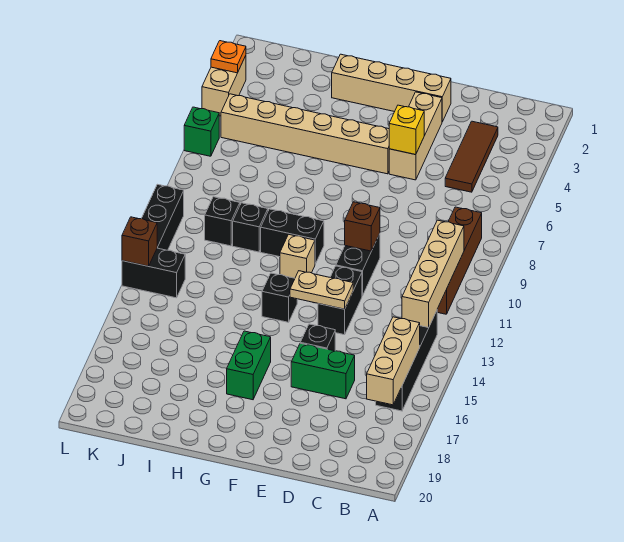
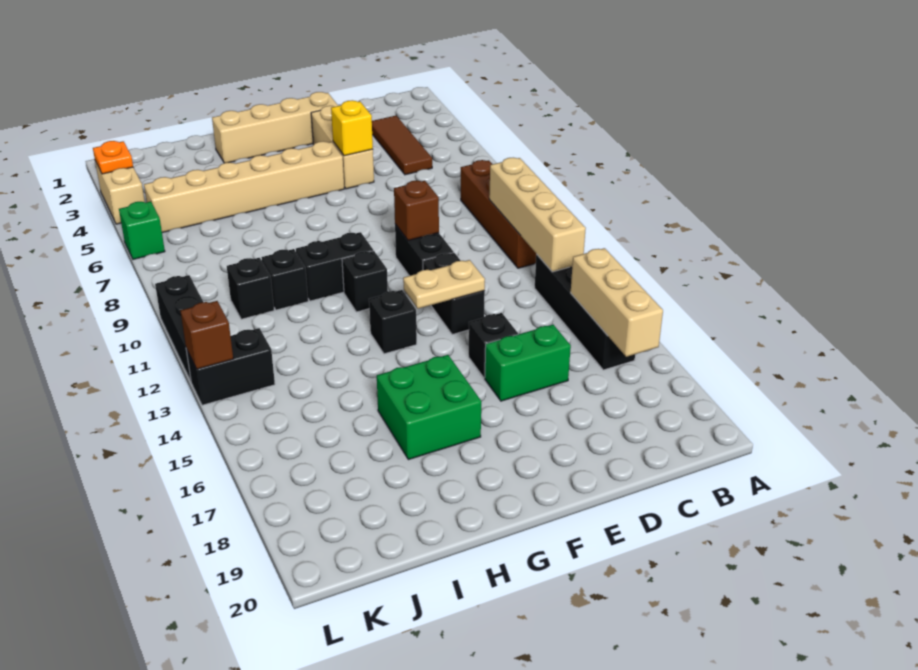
tan brick G11 level 1 -> black brick G11 level 1
green brick G16:G17 level 1 -> green brick G16:H17 level 1

